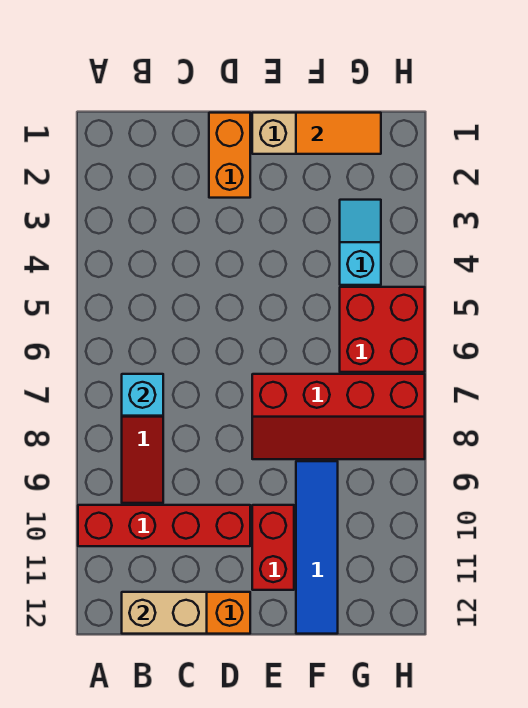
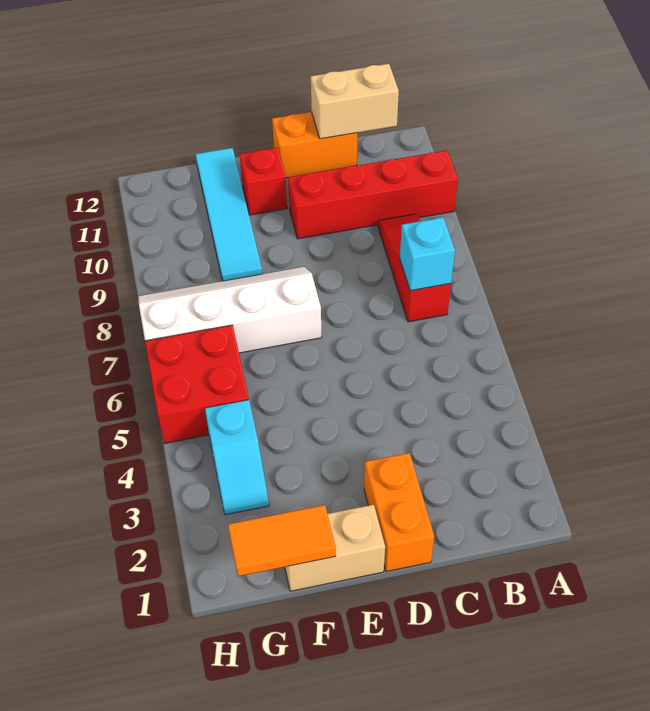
red slope E7:H8 level 1 top 7 -> white slope E7:H8 level 1 top 7
red brick E10:E11 level 1 -> red brick E11 level 1
blue tile F9:F12 level 1 -> cyan tile F9:F12 level 1

